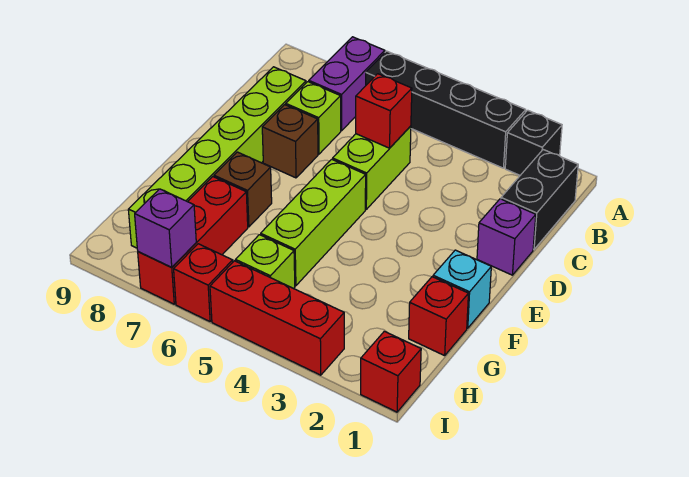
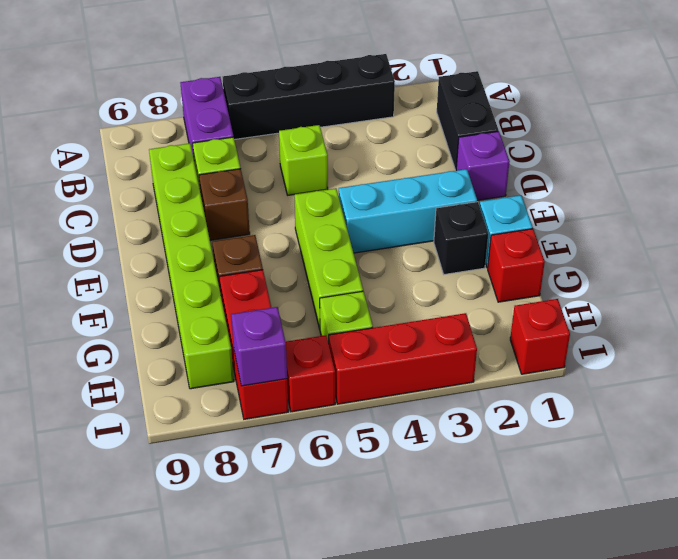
black brick A2 level 1 -> black brick F2 level 1
lime brick C5:D5 level 1 -> lime brick C5 level 1
red brick C5 level 2 -> none
none -> cyan brick E2:E4 level 1

